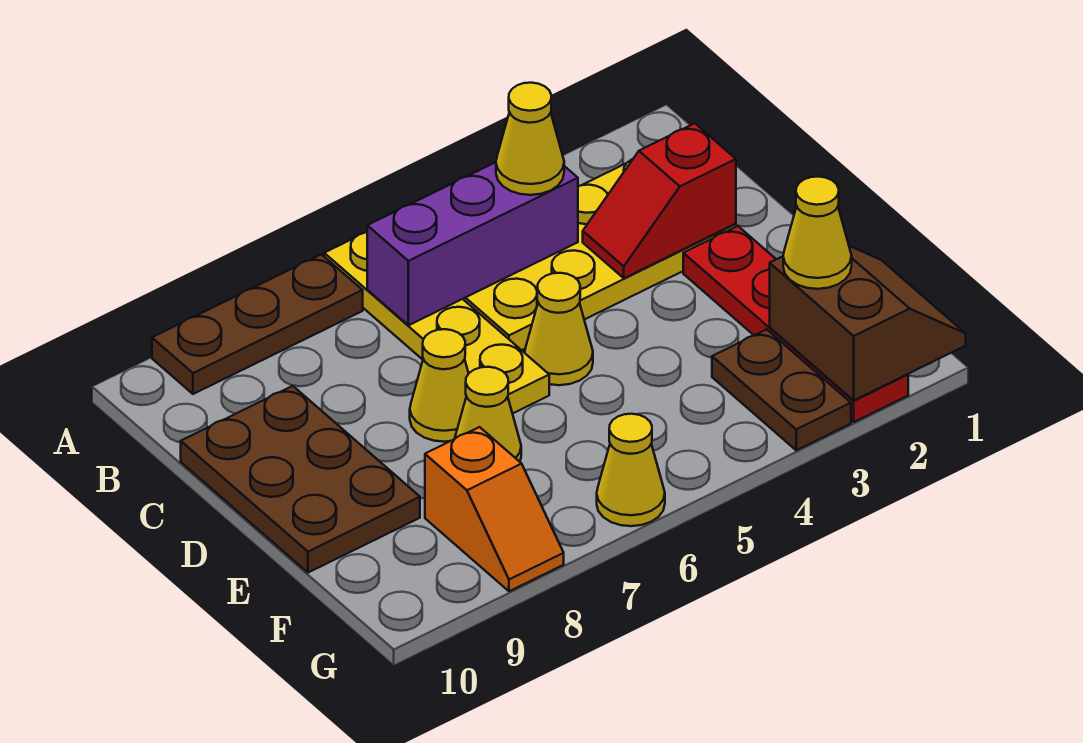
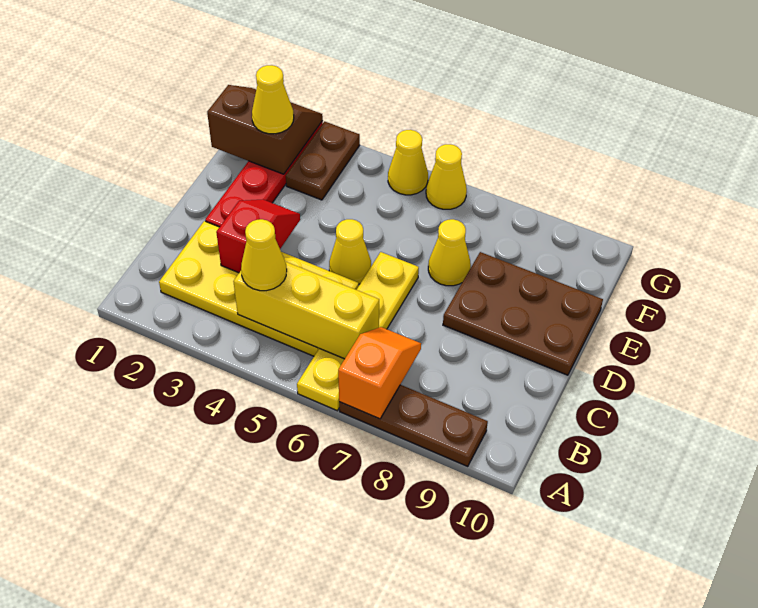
purple brick B4:B6 level 2 -> yellow brick B4:B6 level 2
red slope C2:C3 level 2 top 2 -> red slope C3:D3 level 2 top C
brown plate C9:E10 level 1 -> brown plate D8:E10 level 1
yellow cone D7 level 1 -> yellow cone G5 level 1
brown slope F1:G2 level 2 top 2 -> brown slope F1:G2 level 2 top F
orange slope F8:G8 level 1 top F -> orange slope A7:B7 level 2 top A

